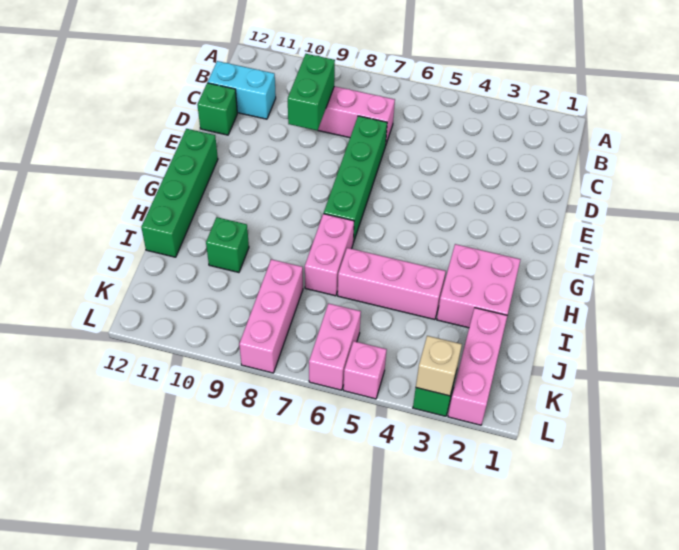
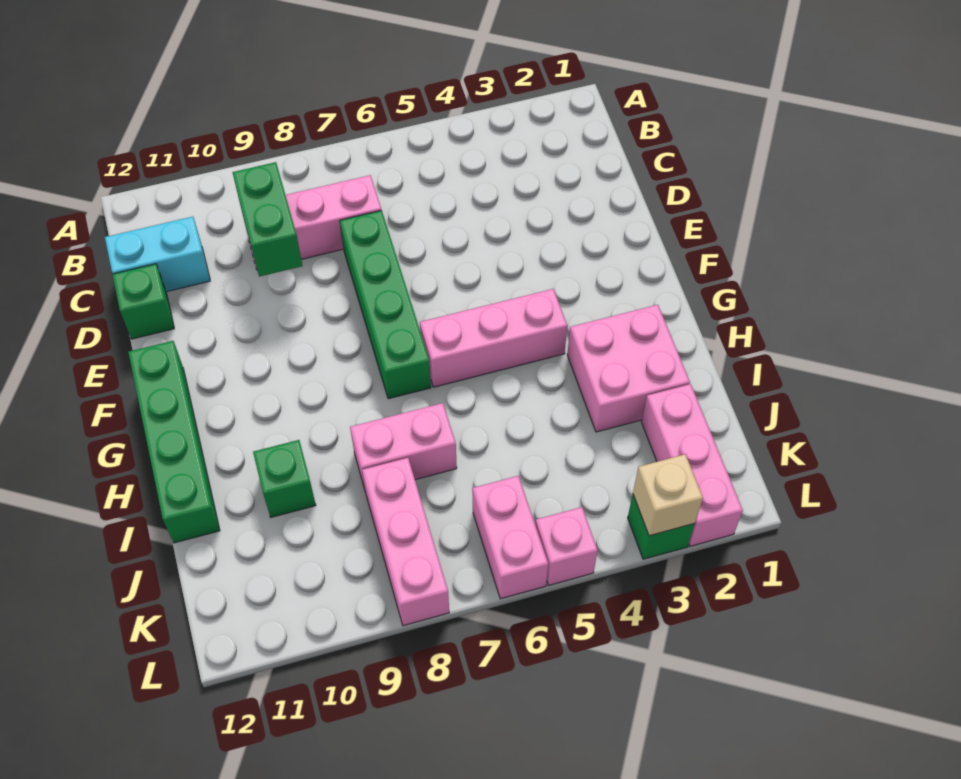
pink brick H7:I7 level 1 -> pink brick I7:I8 level 1
pink brick I4:I6 level 1 -> pink brick G4:G6 level 1

